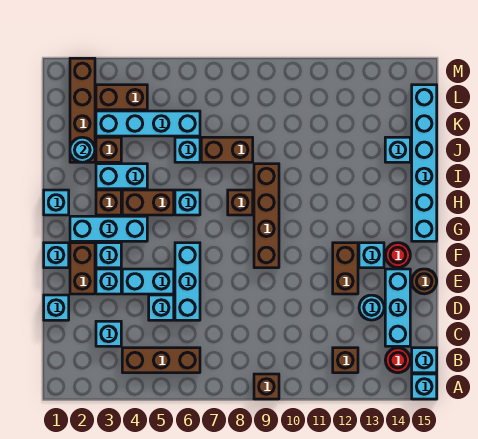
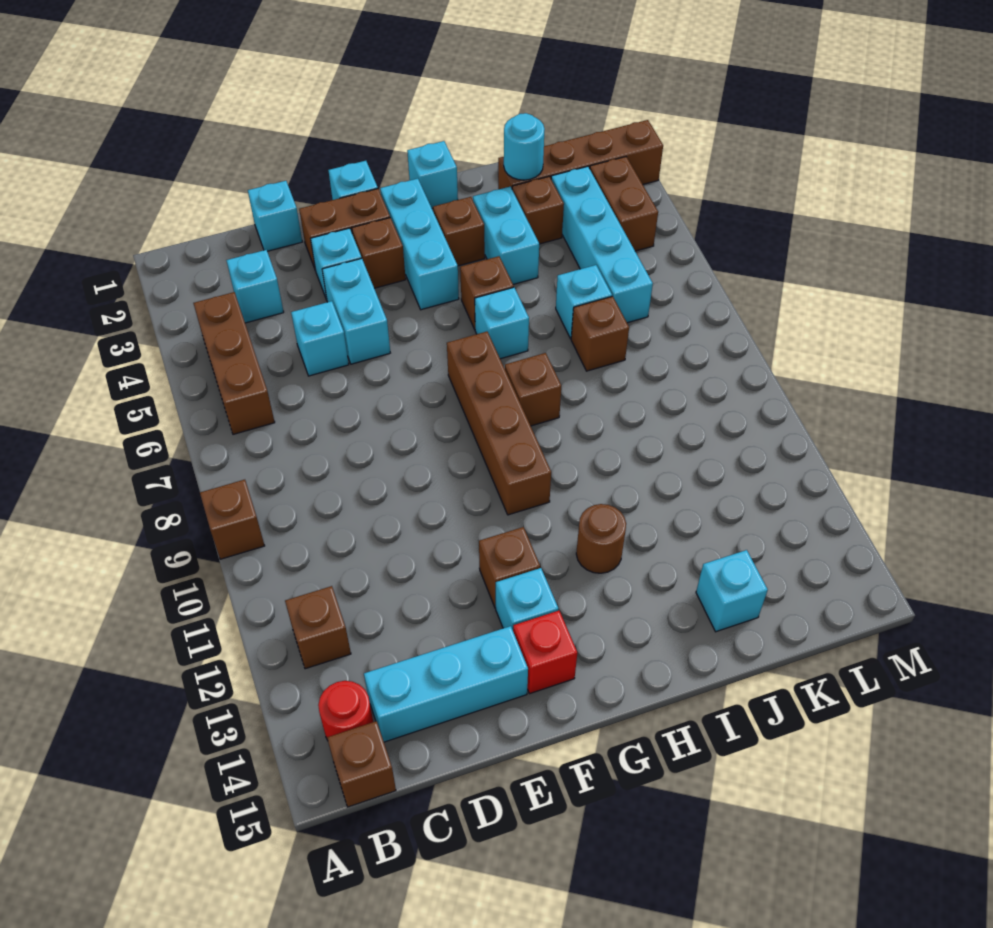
cyan brick A15 level 1 -> none
cyan brick B15 level 1 -> brown brick B15 level 1
cyan brick D6:F6 level 1 -> none
cyan round brick D13 level 1 -> none
brown brick E12:F12 level 1 -> brown brick F12 level 1
brown round brick E15 level 1 -> brown round brick H12 level 1
cyan brick F3 level 1 -> brown brick F3 level 1
brown brick F9:I9 level 1 -> brown brick G7:G10 level 1
red round brick F14 level 1 -> red brick F14 level 1
cyan brick G15:L15 level 1 -> none
brown brick H4:H5 level 1 -> brown brick H5 level 1
brown brick J7:J8 level 1 -> brown brick J7 level 1

